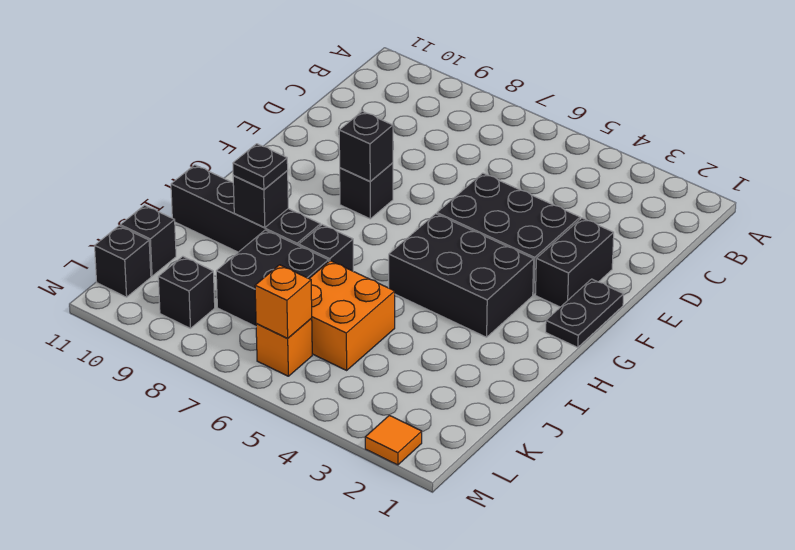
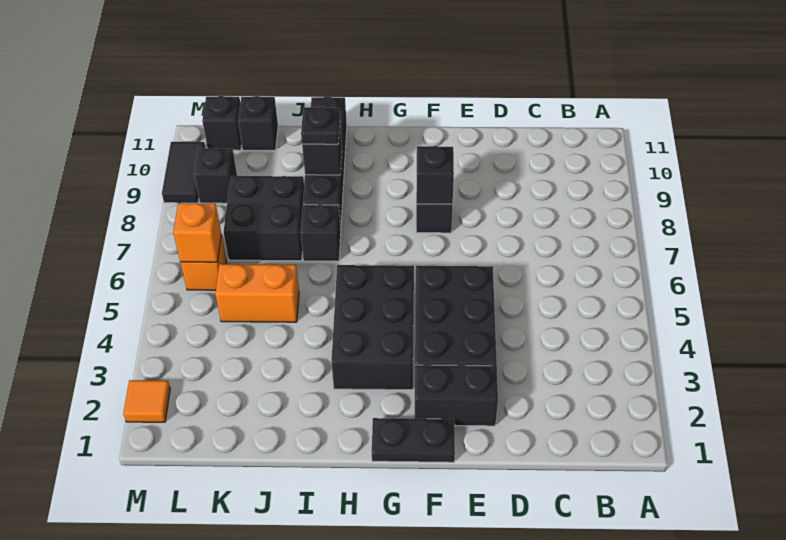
orange brick J5:K6 level 1 -> orange brick J5:K5 level 1
none -> black tile M9:M10 level 1

